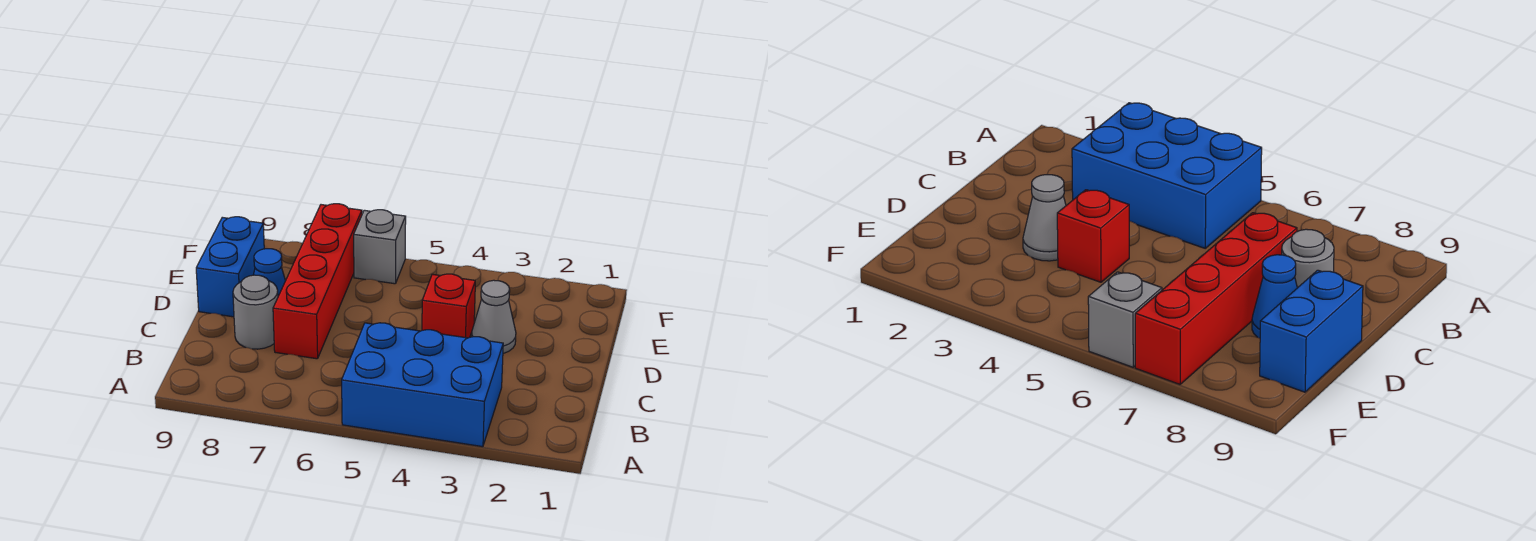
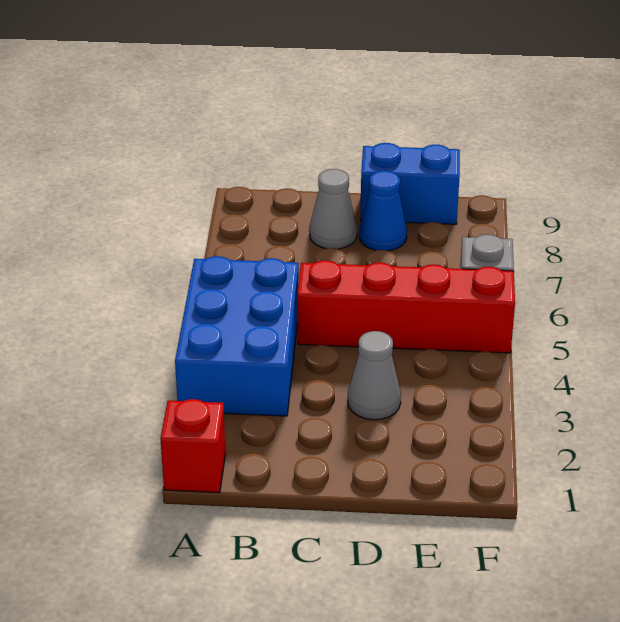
red brick C7:F7 level 1 -> red brick C5:F5 level 1
grey round brick C8 level 1 -> grey cone C8 level 1
red brick D4 level 1 -> red brick A1 level 1

